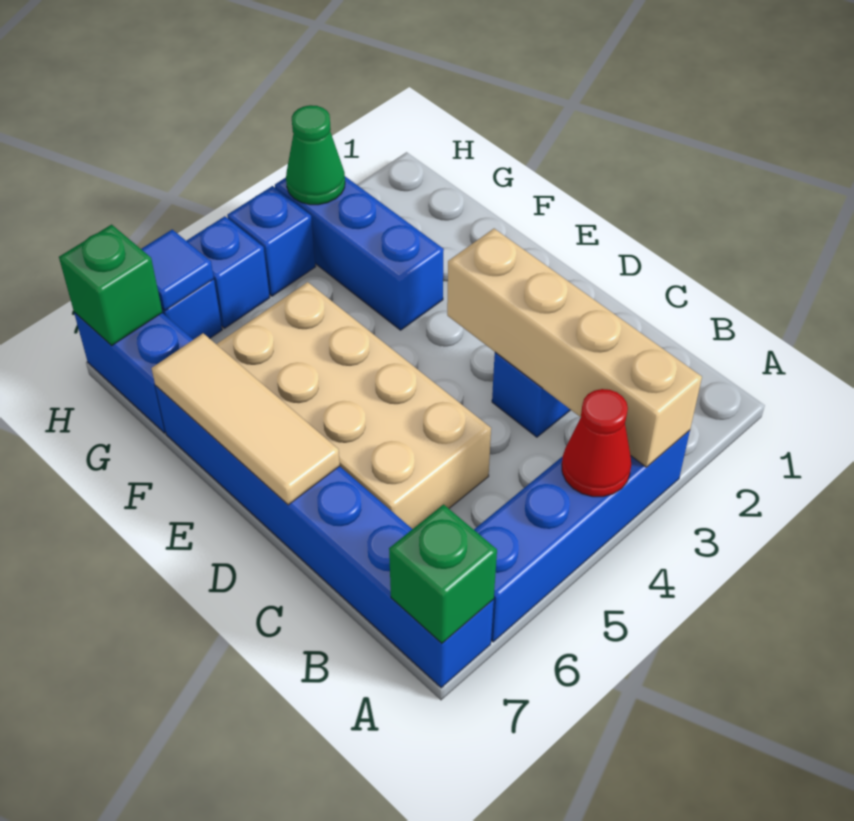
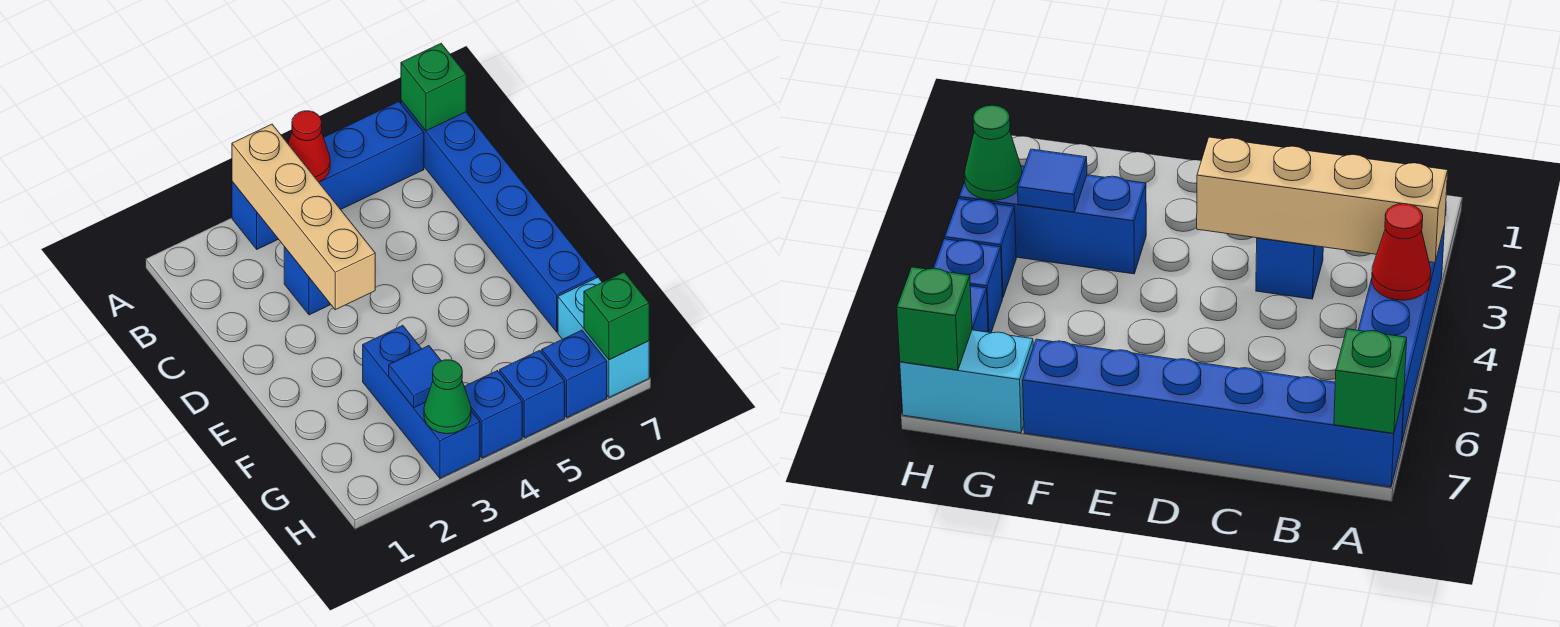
tan brick C5:F6 level 1 -> none
tan tile D7:F7 level 2 -> none
blue brick G7:H7 level 1 -> cyan brick G7:H7 level 1
blue tile H6 level 2 -> blue tile G3 level 2

